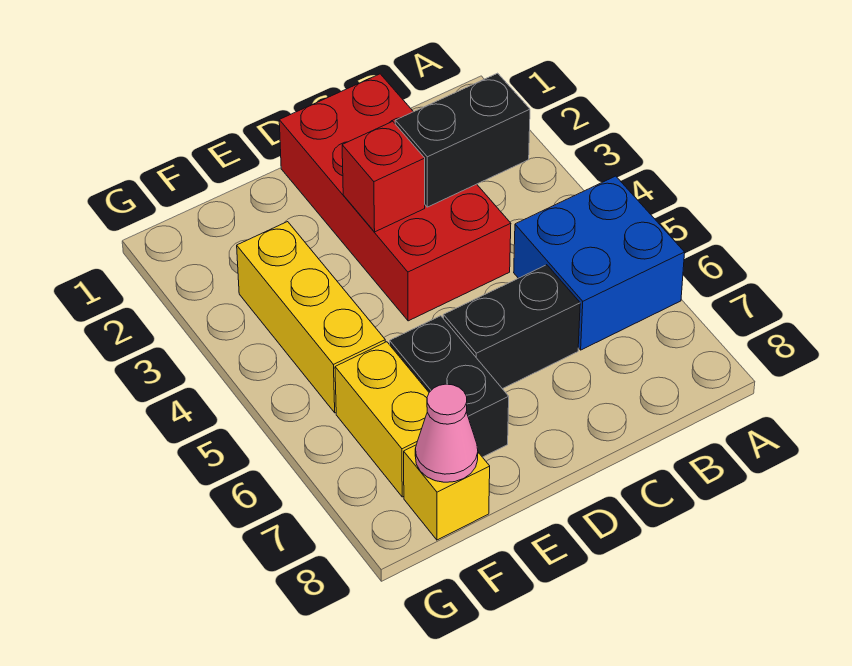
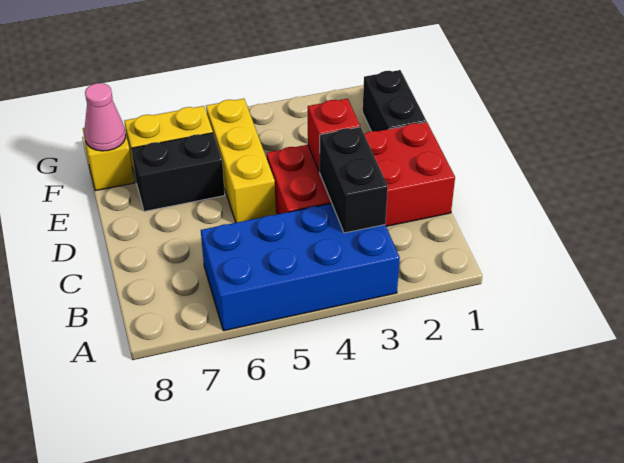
blue brick A5:B6 level 1 -> blue brick A3:B6 level 1
black brick C6:D6 level 1 -> black brick E1:F1 level 1
yellow brick F3:F5 level 1 -> yellow brick D5:F5 level 1

